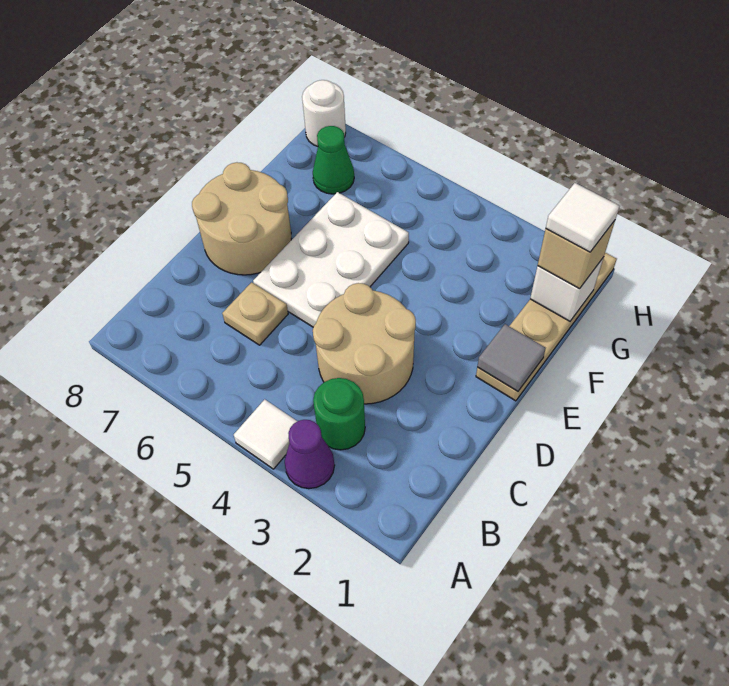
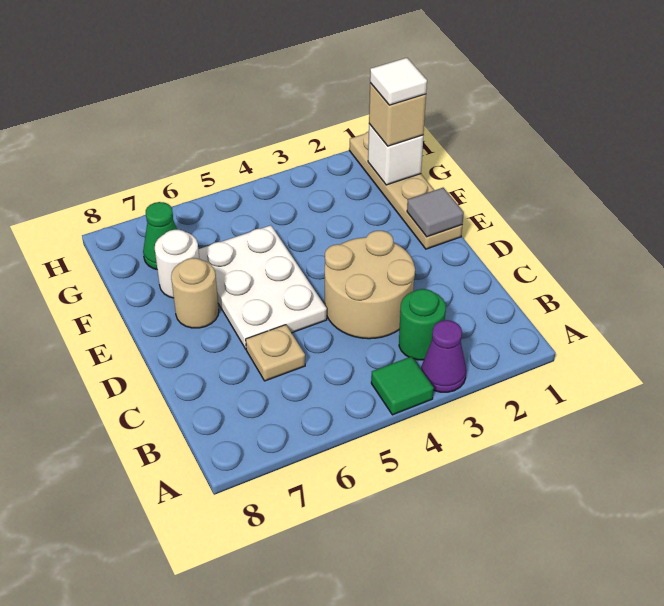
white tile A4 level 1 -> green tile A4 level 1
tan round brick D7:E8 level 1 -> tan round brick E7 level 1
white round brick H8 level 1 -> white round brick F7 level 1

